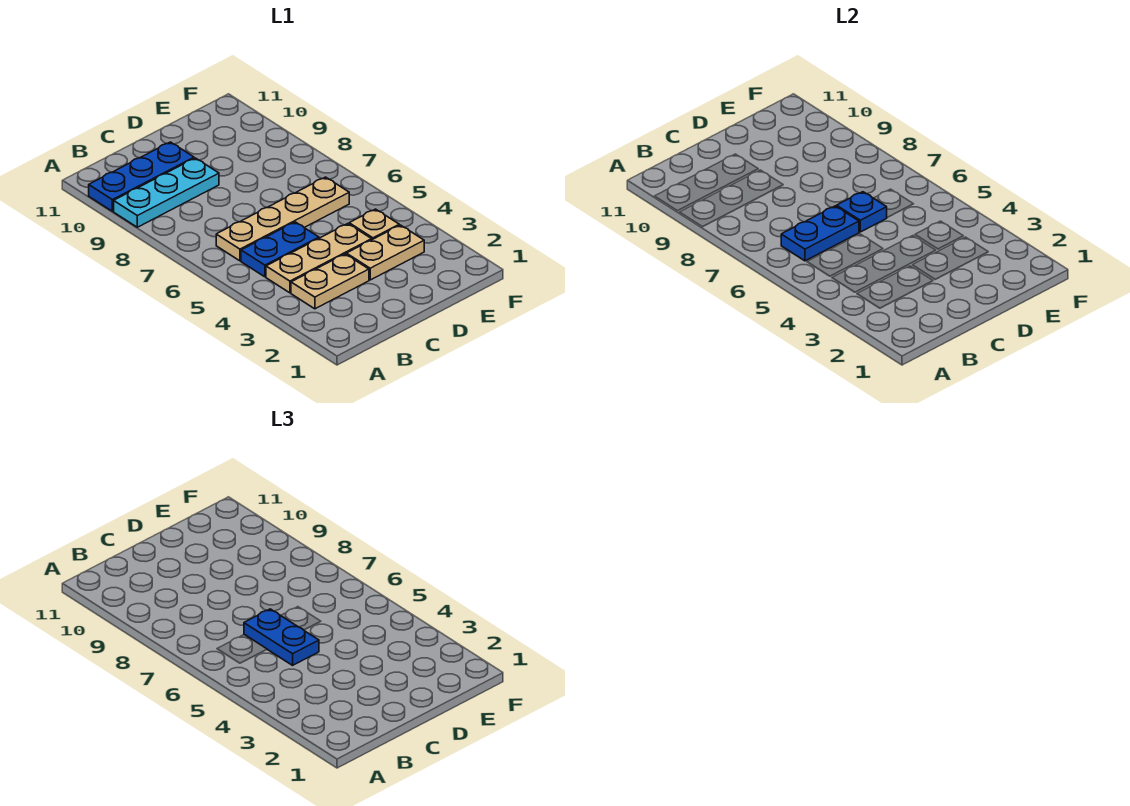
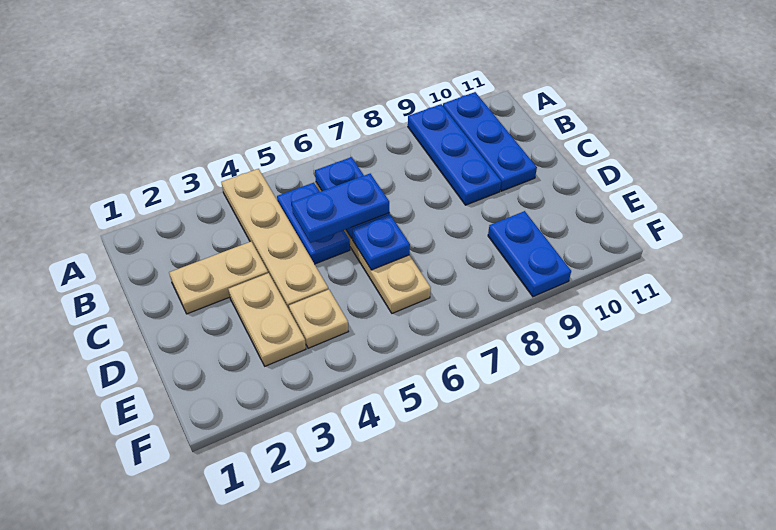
cyan plate A9:C9 level 1 -> blue plate A9:C9 level 1
tan plate B3:C3 level 1 -> tan plate C2:C3 level 1
tan plate B4:D4 level 1 -> tan plate A4:D4 level 1
none -> blue plate E9:F9 level 1

